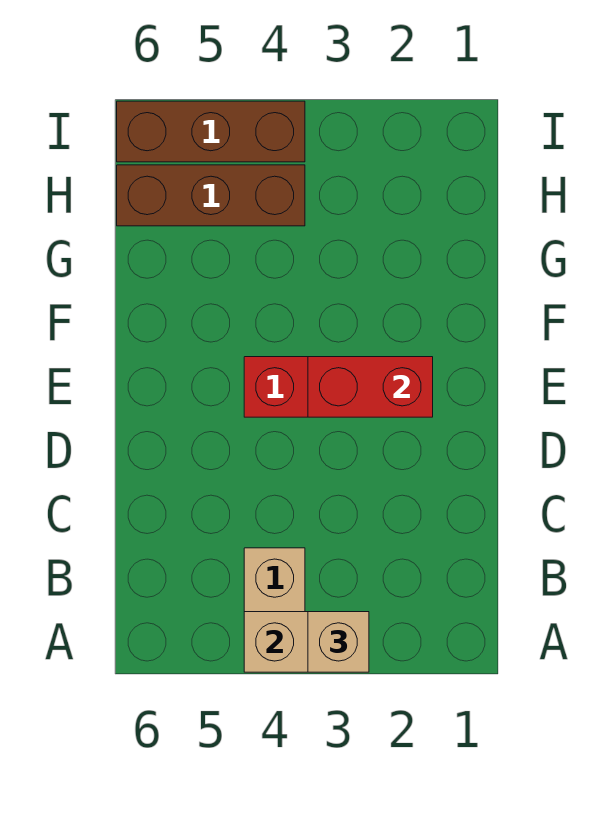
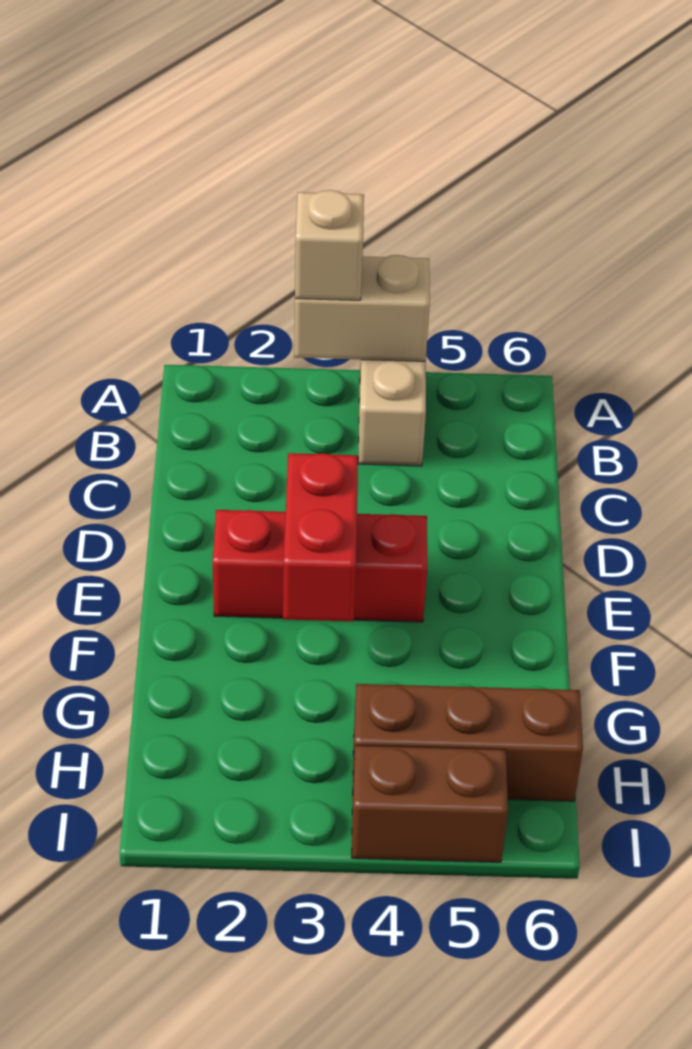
red brick E2:E3 level 2 -> red brick E3:F3 level 2
brown brick I4:I6 level 1 -> brown brick I4:I5 level 1

